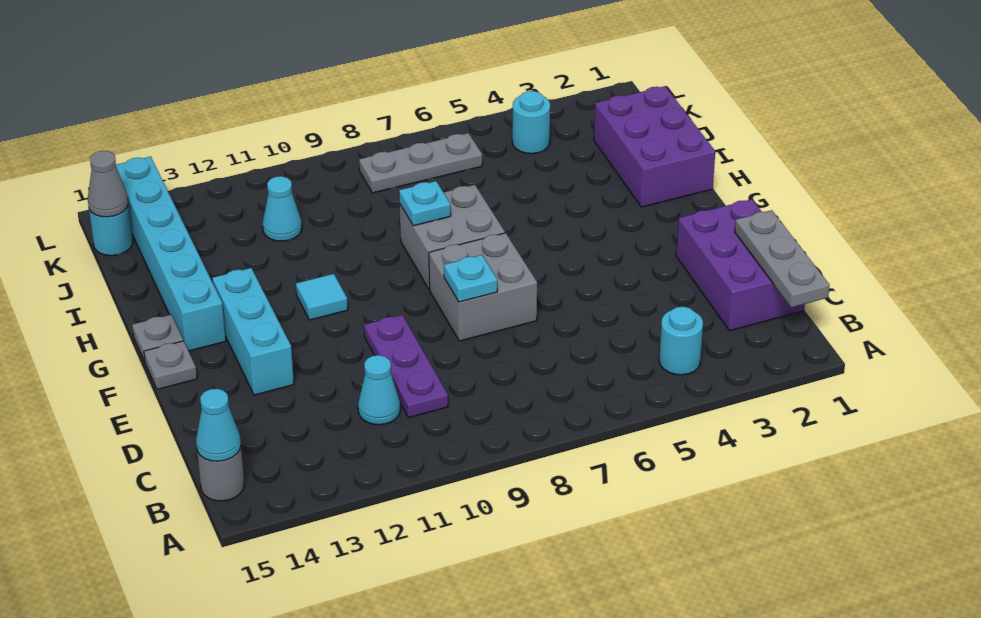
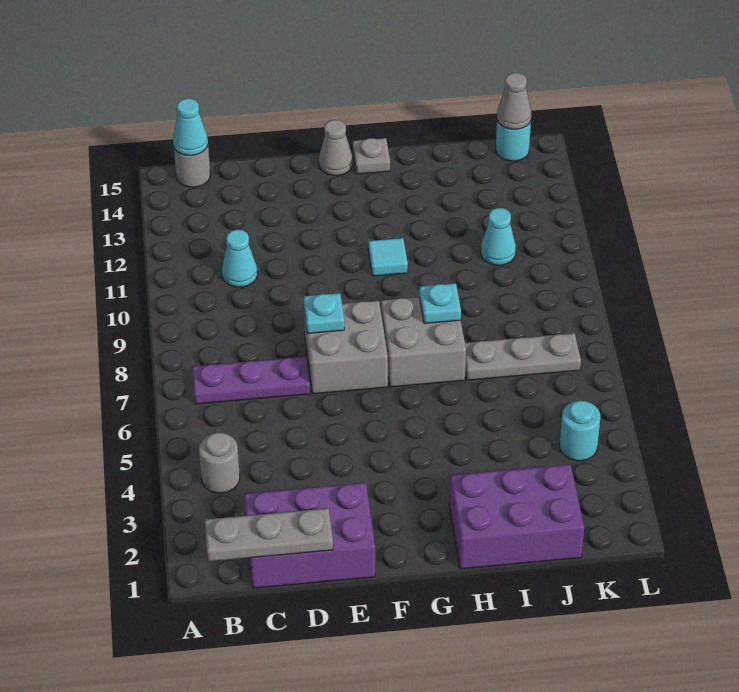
cyan round brick B4 level 1 -> grey round brick B4 level 1
purple plate C10:E10 level 1 -> purple plate B7:D7 level 1
cyan brick E13:G13 level 1 -> none
grey plate F15 level 1 -> grey cone F15 level 1
cyan brick G14:L14 level 1 -> none
grey plate K6:K8 level 1 -> grey plate I7:K7 level 1

